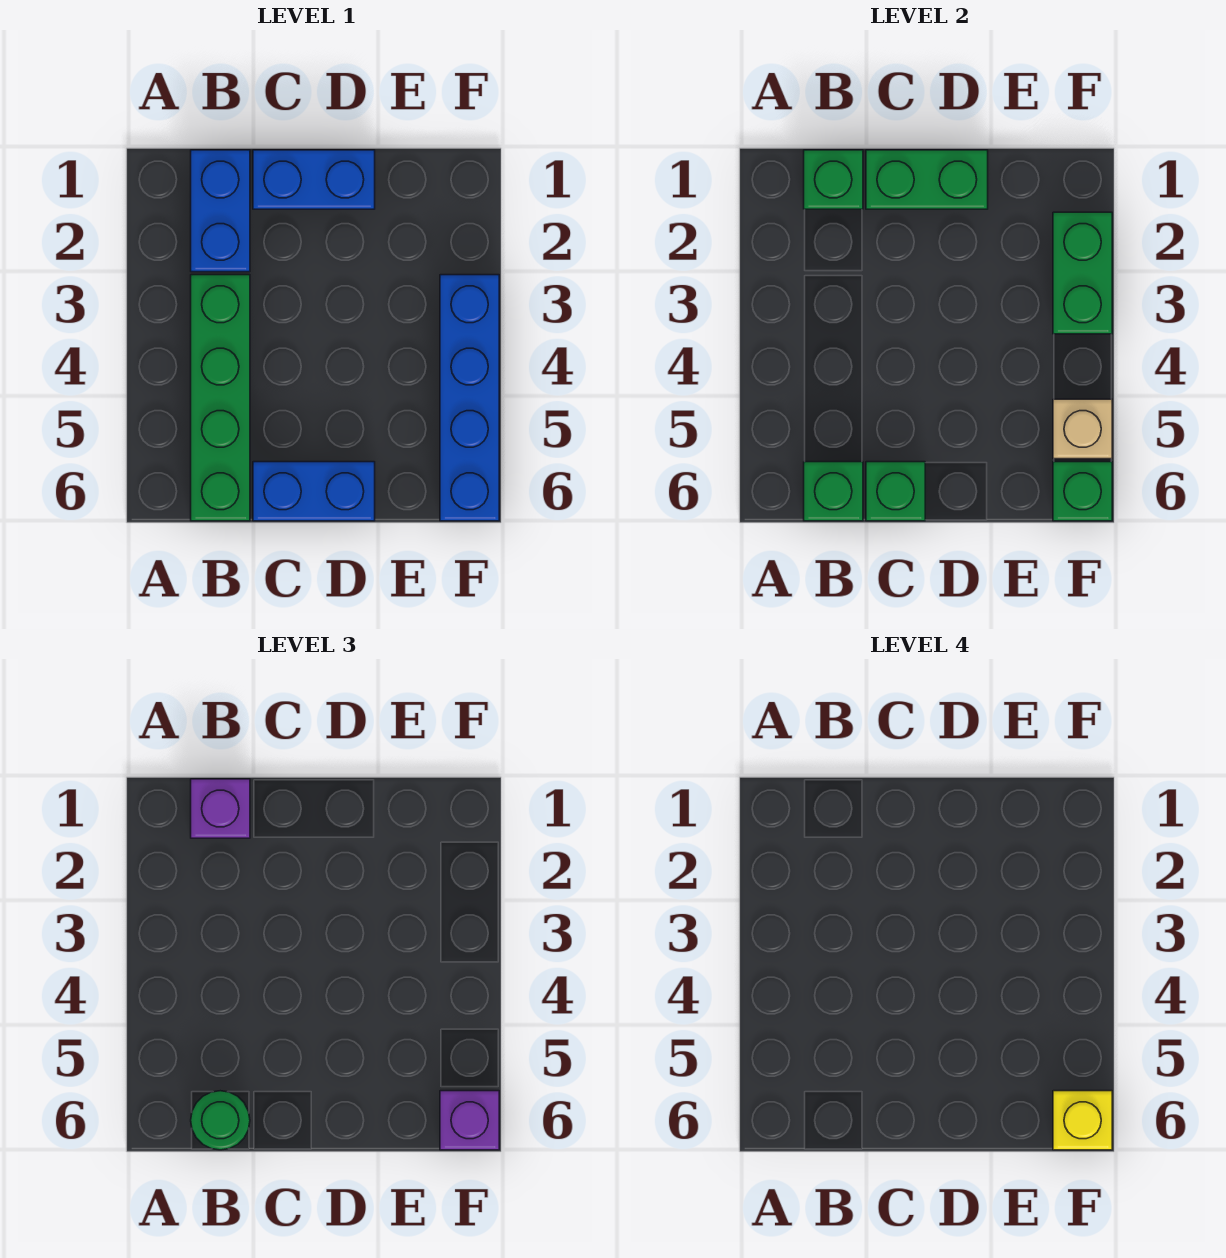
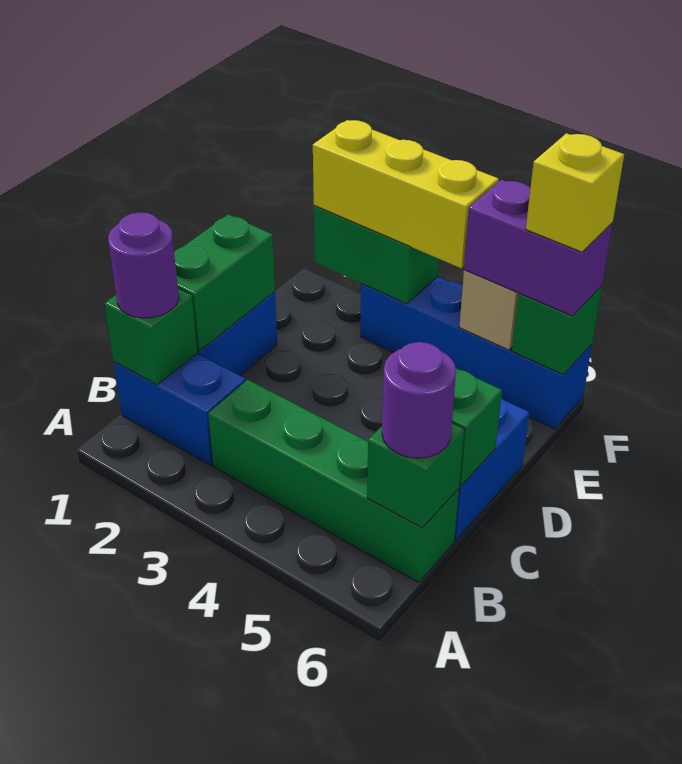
purple brick B1 level 3 -> purple round brick B1 level 3
green round brick B6 level 3 -> purple round brick B6 level 3
none -> yellow brick F2:F4 level 3
purple brick F6 level 3 -> purple brick F5:F6 level 3

